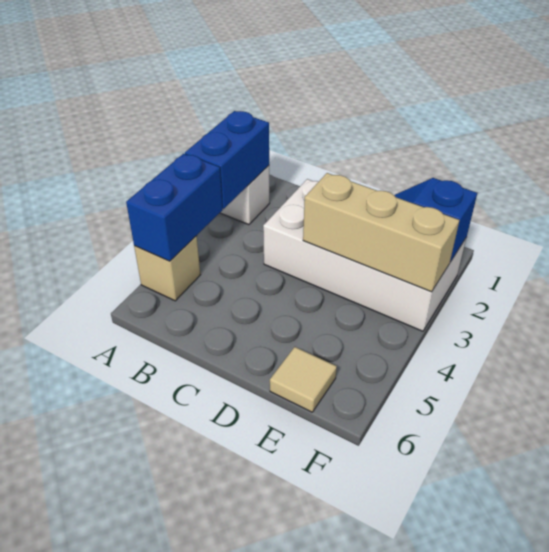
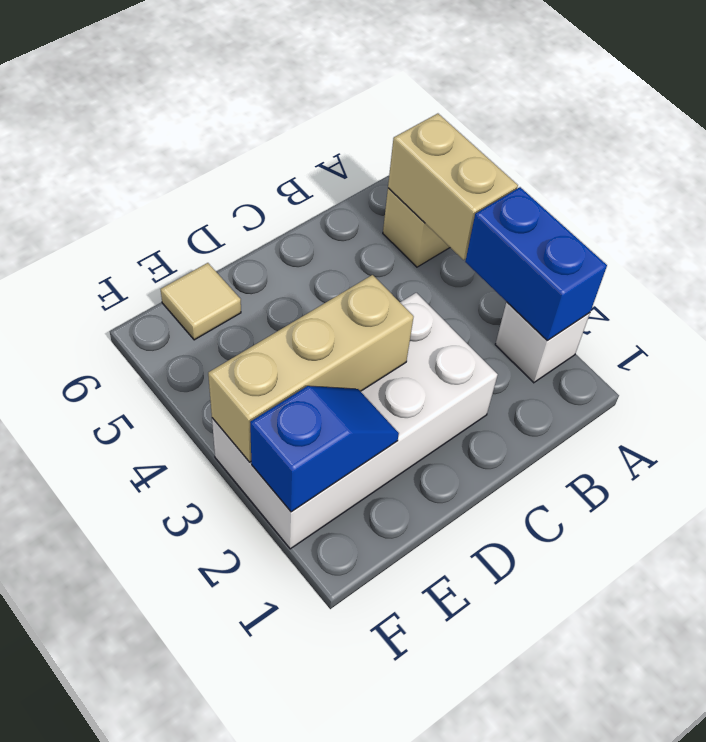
blue brick A4:A5 level 2 -> tan brick A4:A5 level 2

